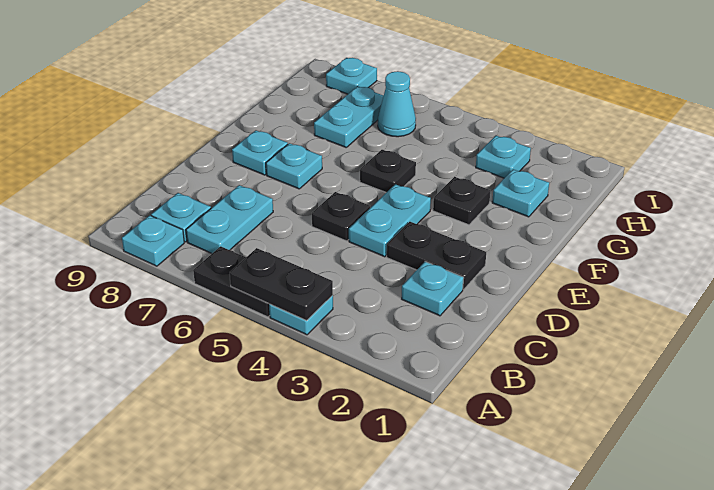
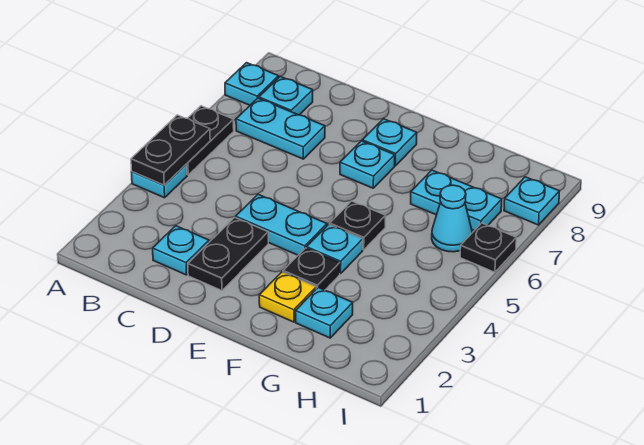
black plate D5 level 1 -> black plate I6 level 1
none -> yellow plate F2 level 1
cyan plate H3 level 1 -> cyan plate F4 level 1

